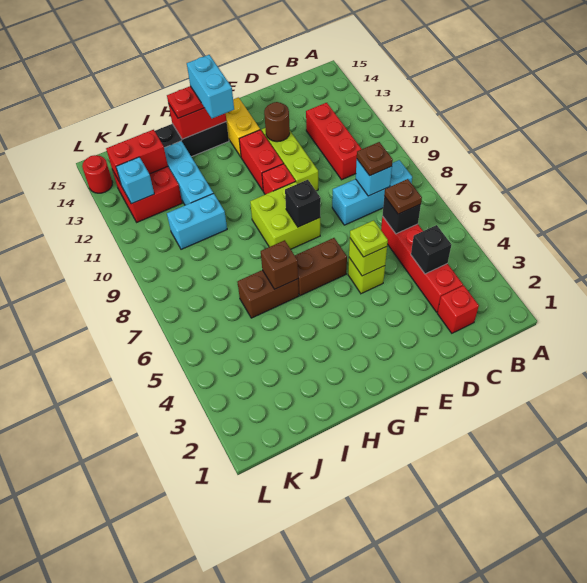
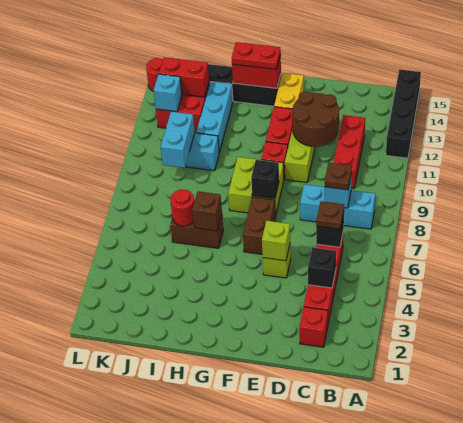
none -> black brick A12:A15 level 1
lime plate E5 level 3 -> none
brown round brick E12 level 2 -> brown round brick D11:E12 level 2
brown brick F6:G6 level 1 -> brown brick F6:F7 level 1
cyan brick G13:G14 level 4 -> cyan brick J9:J10 level 2
none -> red round brick I6 level 2

